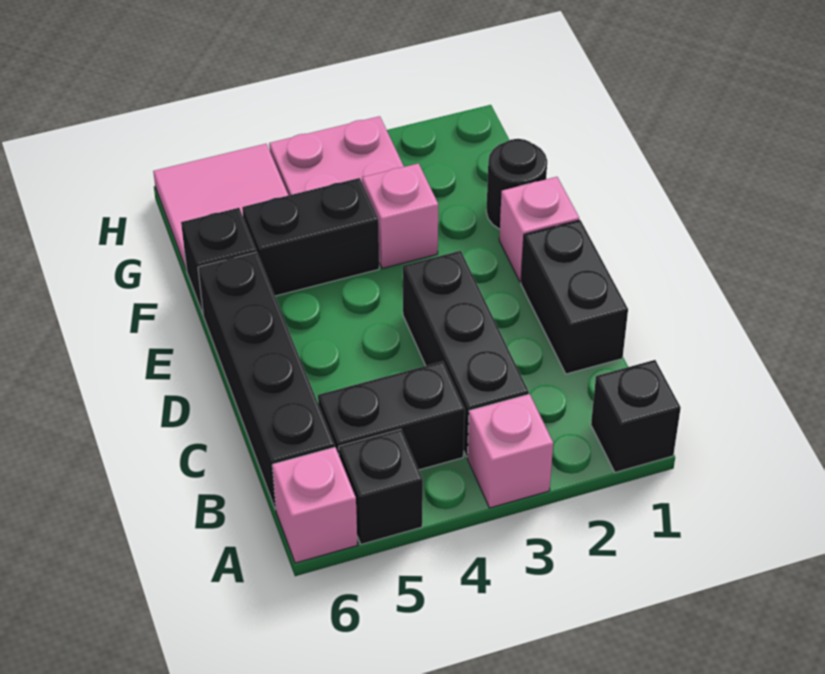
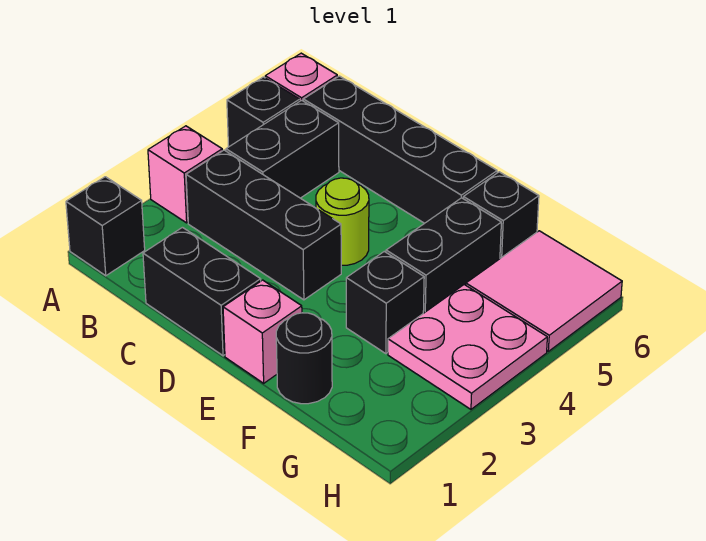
none -> lime round brick D4 level 1
pink brick F3 level 1 -> black brick F3 level 1

